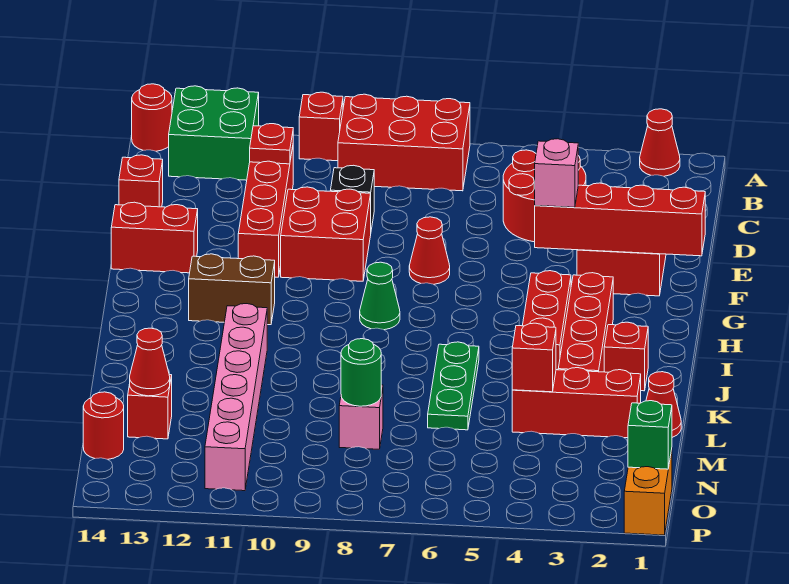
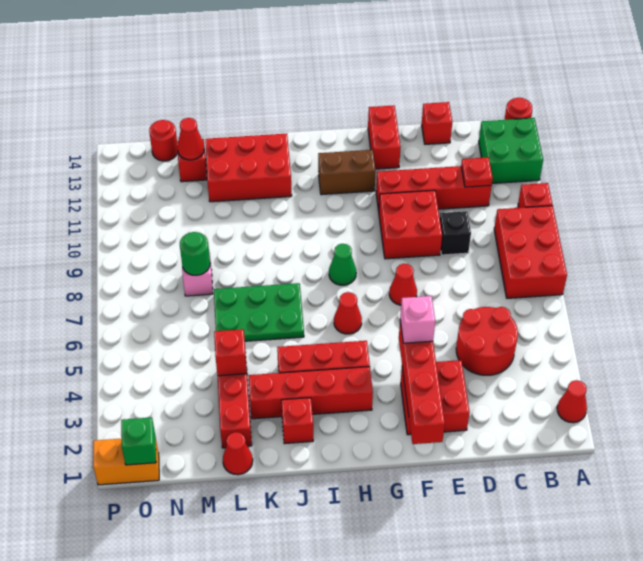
none -> red cone H6 level 1
brown brick H11:H12 level 1 -> brown brick G12:H12 level 1
green plate J6:L6 level 1 -> green plate J6:L7 level 1
pink brick J11:O11 level 1 -> none
none -> red brick J12:L13 level 1

